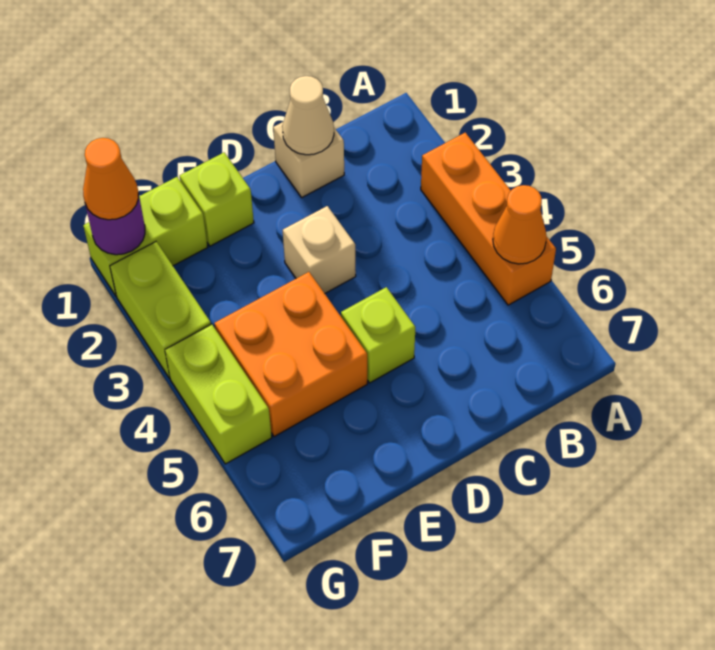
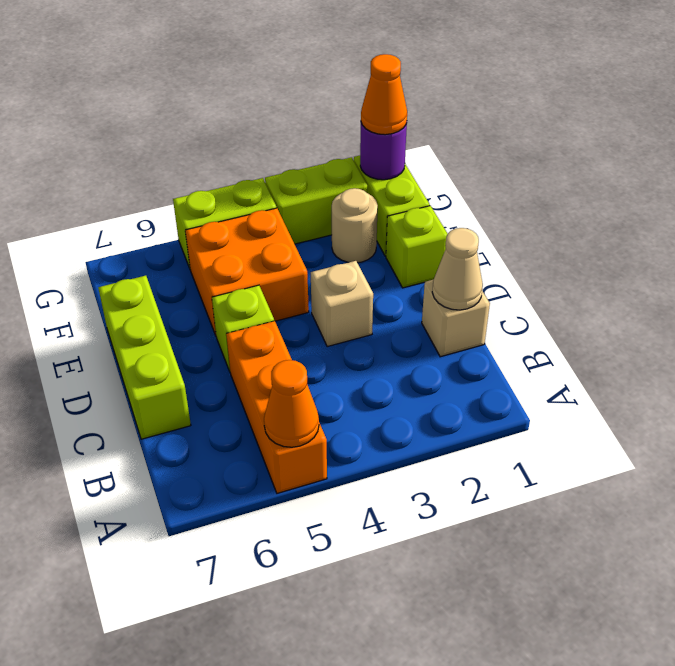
orange brick A3:A5 level 1 -> orange brick A5:C5 level 1
none -> lime brick C7:E7 level 1
none -> tan round brick F2 level 1

